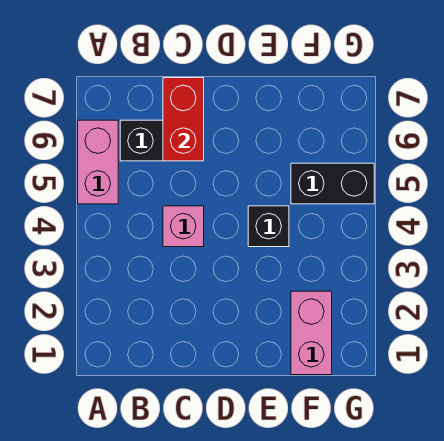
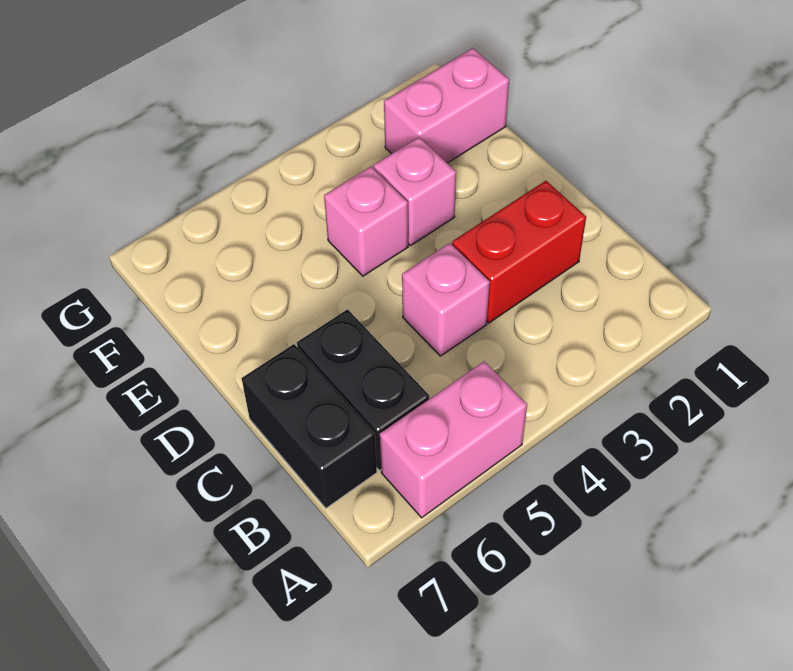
red brick C6:C7 level 2 -> red brick C2:C3 level 1
none -> pink brick E3 level 1
black brick E4 level 1 -> pink brick E4 level 1
black brick F5:G5 level 1 -> black brick B7:C7 level 1

